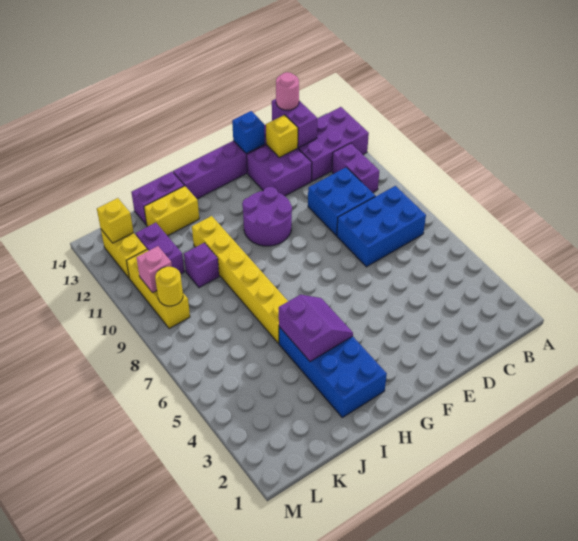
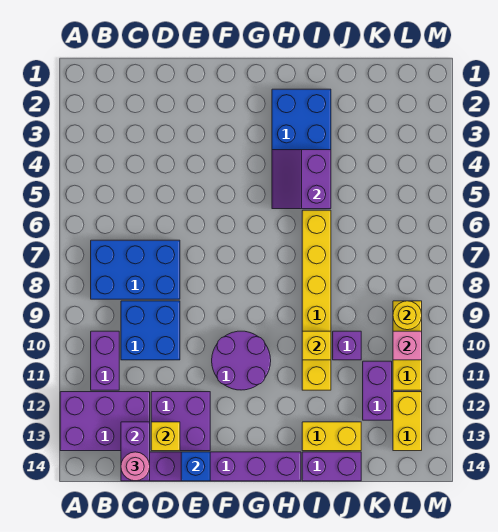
yellow brick L13 level 2 -> yellow brick I10 level 2

